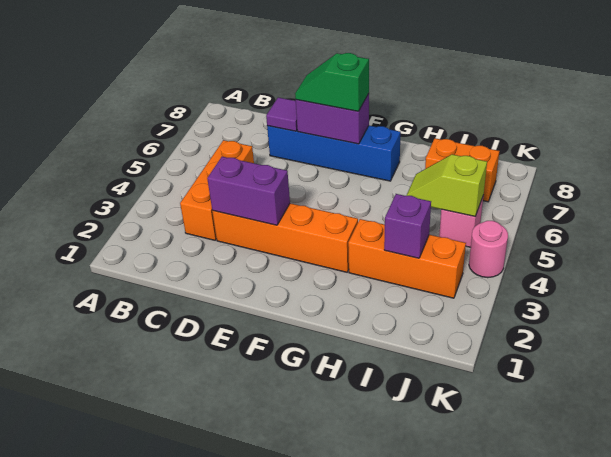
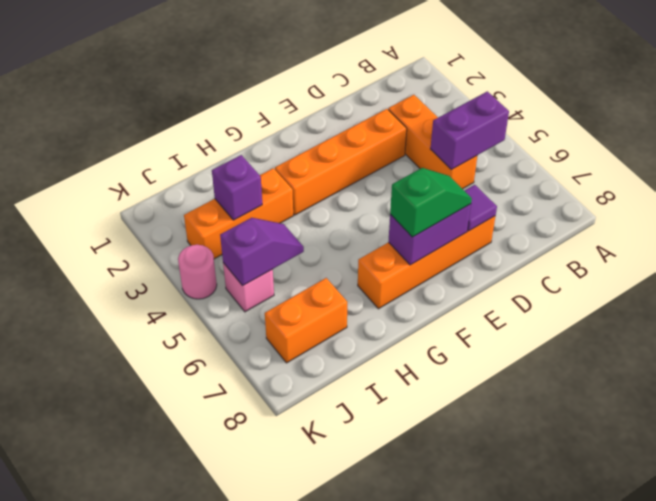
purple brick D3:E3 level 2 -> purple brick B5:C5 level 2
blue brick D7:G7 level 1 -> orange brick D7:G7 level 1
lime slope I5:J5 level 2 top J -> purple slope I5:J5 level 2 top J

